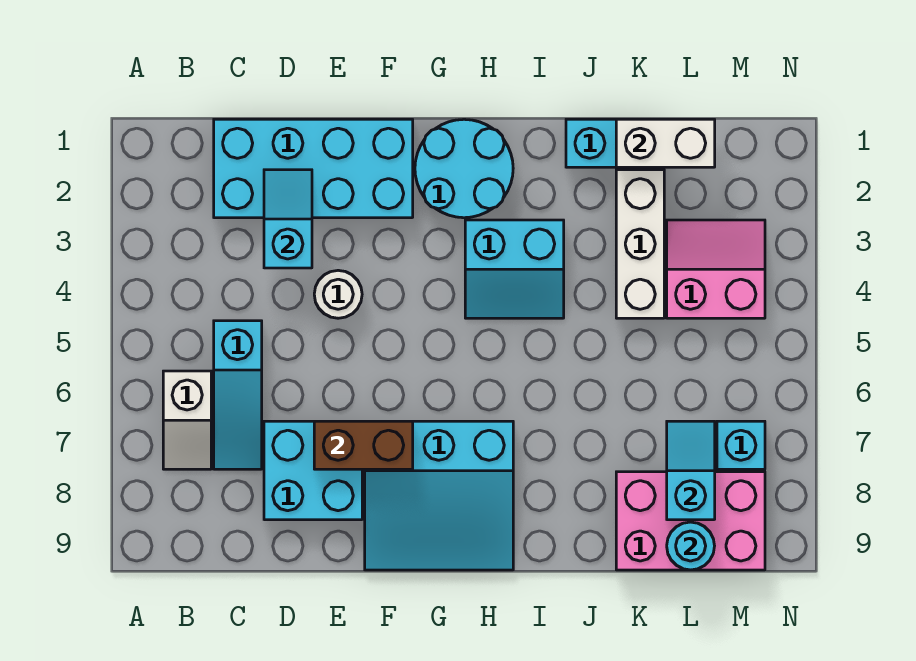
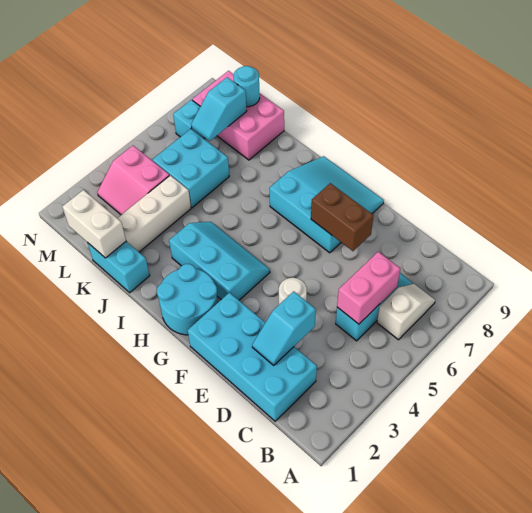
none -> pink brick C5:C6 level 2
cyan brick D7:E8 level 1 -> cyan brick K5:L6 level 1
cyan slope H3:I4 level 1 top 3 -> cyan slope G3:I4 level 1 top 3

